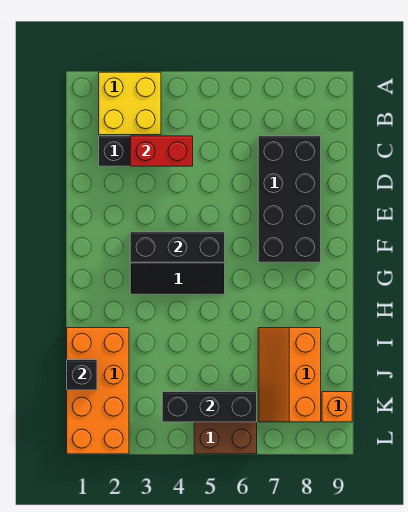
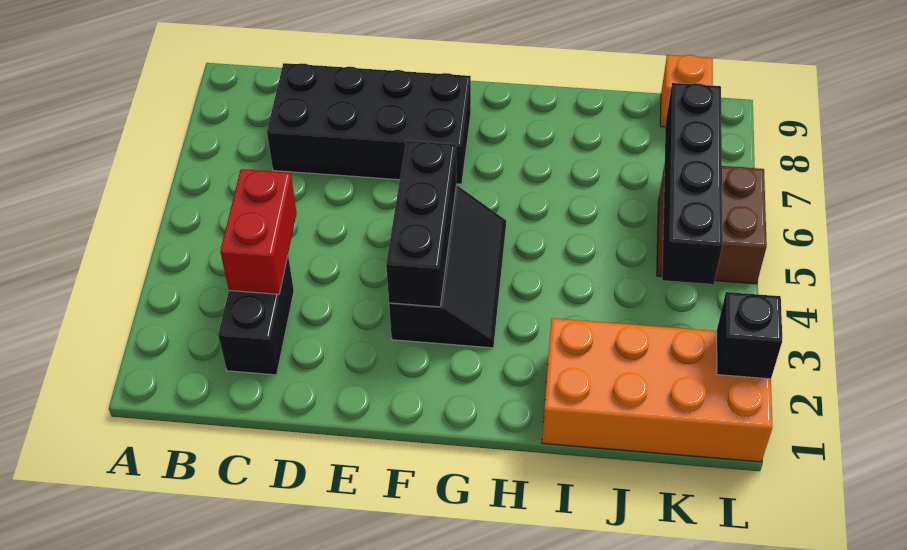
yellow brick A2:B3 level 1 -> none
orange slope I7:K8 level 1 top 8 -> none
black brick J1 level 2 -> black brick L2 level 2
black brick K4:K6 level 2 -> black brick K4:K7 level 2

